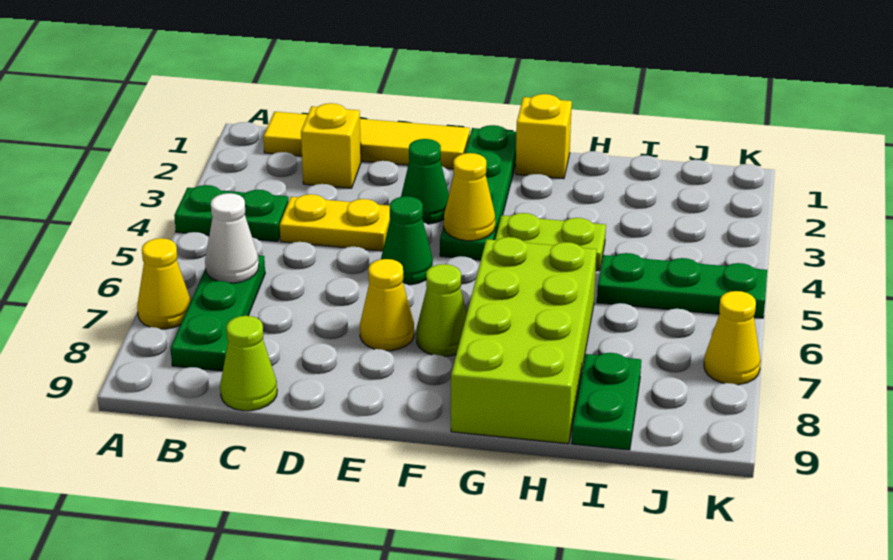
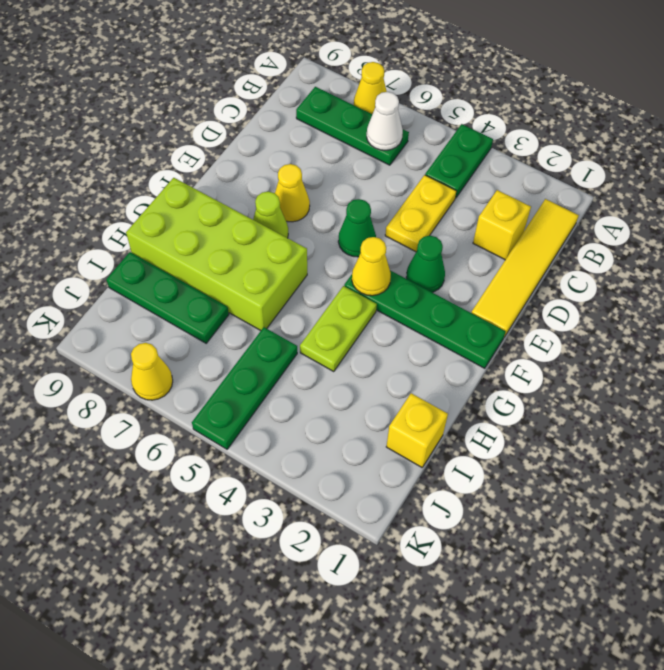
lime cone C9 level 1 -> none
yellow brick G1 level 1 -> yellow brick I1 level 1
green plate I8:I9 level 1 -> green plate I7:I9 level 1

